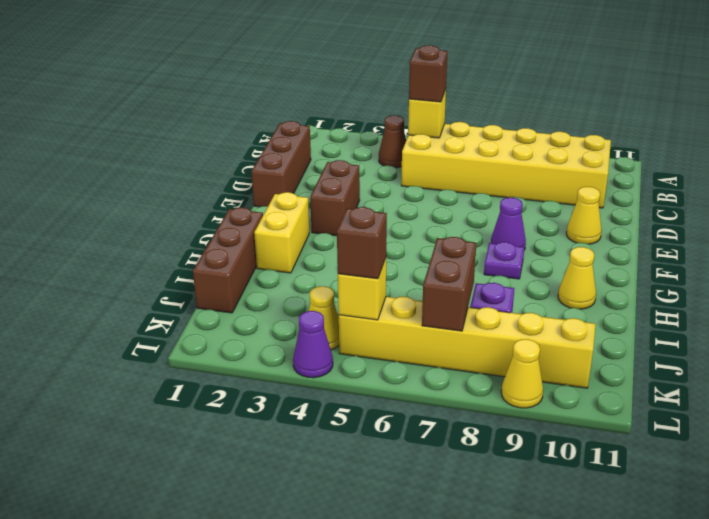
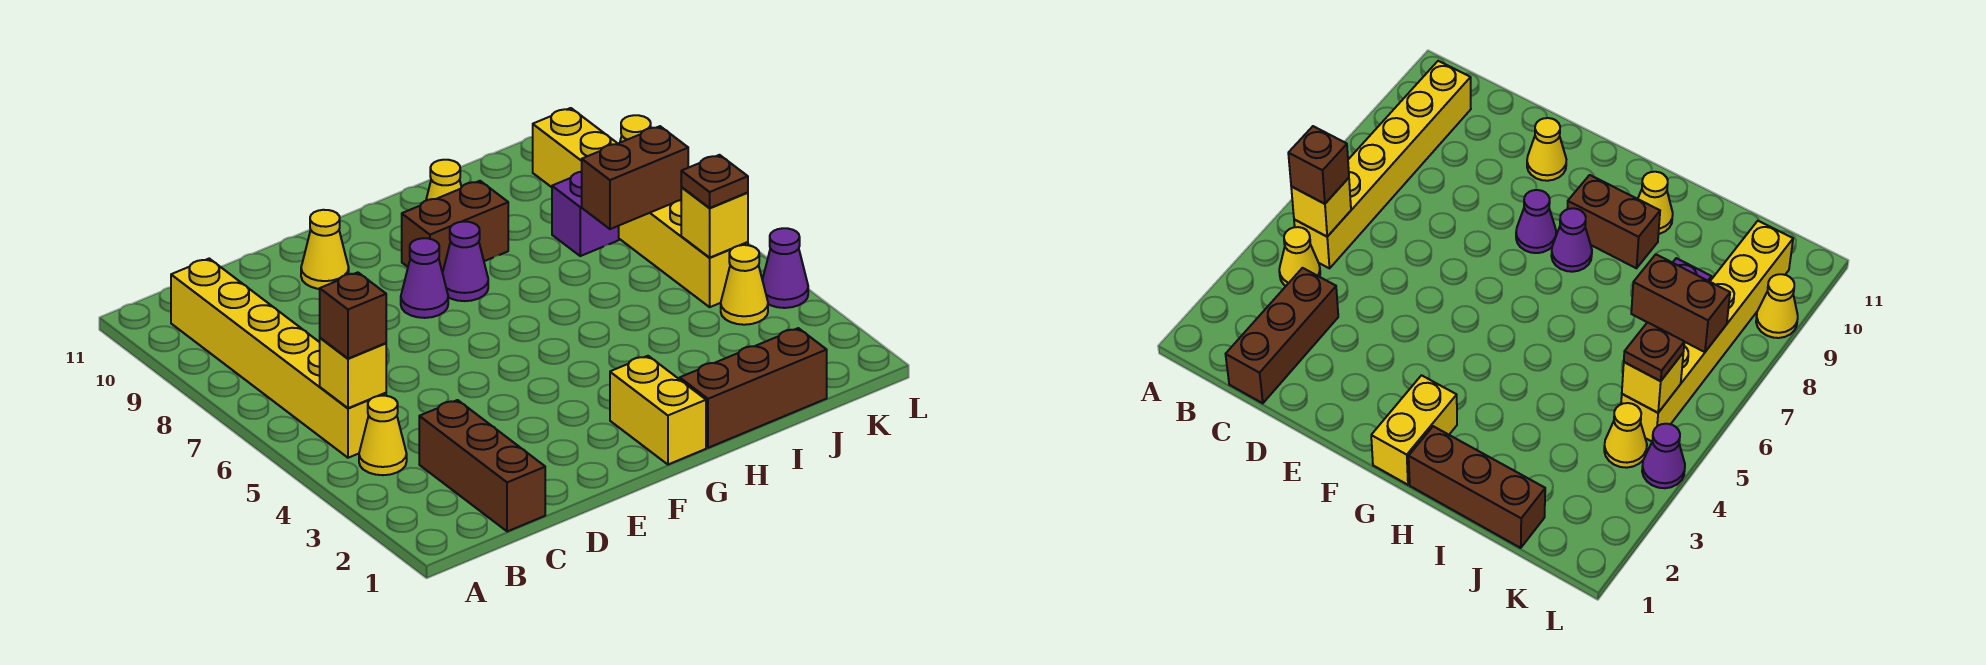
brown cone B4 level 1 -> yellow cone B4 level 1
yellow brick B5:C10 level 1 -> yellow brick B5:B10 level 1
brown brick C1:E1 level 1 -> brown brick C1:C3 level 1
brown brick E3:F3 level 1 -> brown brick G9:H9 level 1
yellow brick G2:H2 level 1 -> yellow brick G1:G2 level 1
purple plate G8 level 1 -> purple cone G8 level 1
brown brick K5 level 3 -> brown plate K5 level 3

